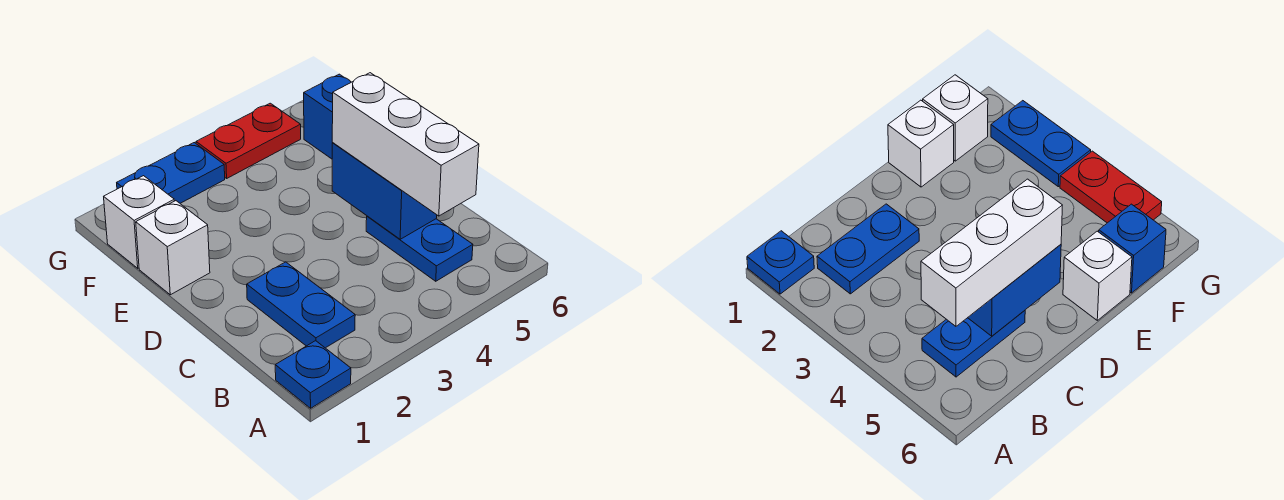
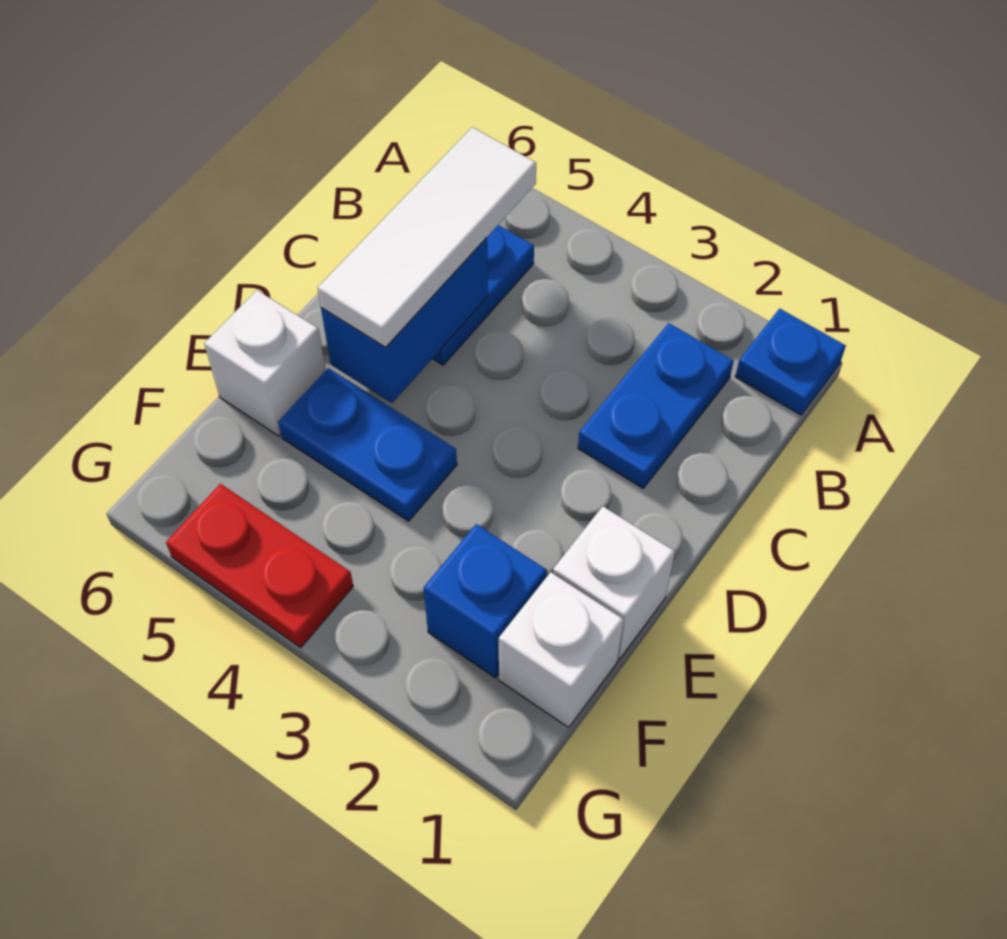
white brick B5:D5 level 3 -> white tile B5:D5 level 3
blue brick F6 level 1 -> blue brick F2 level 1
blue plate G2:G3 level 1 -> blue plate E4:E5 level 1

